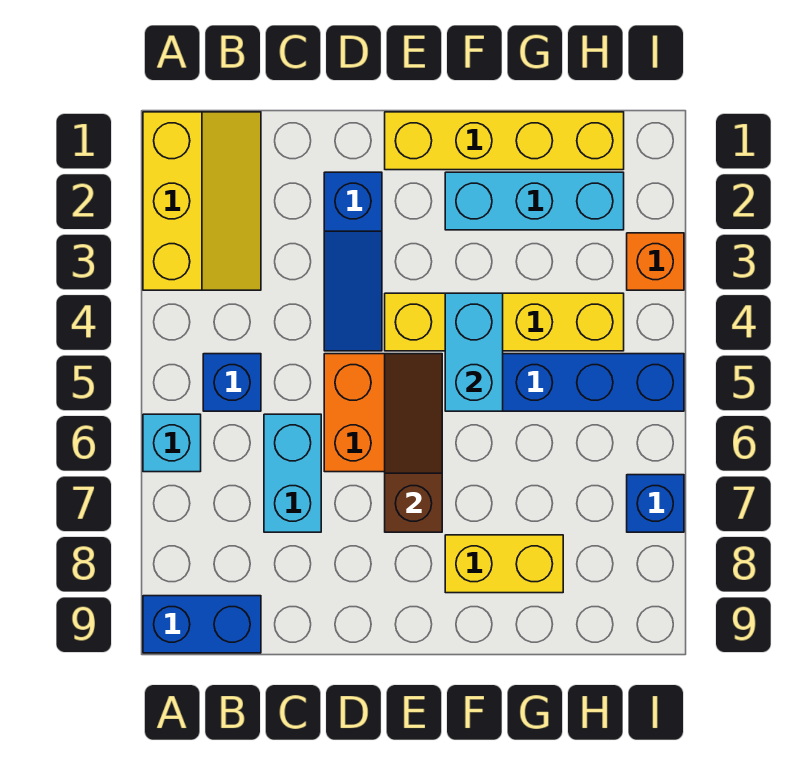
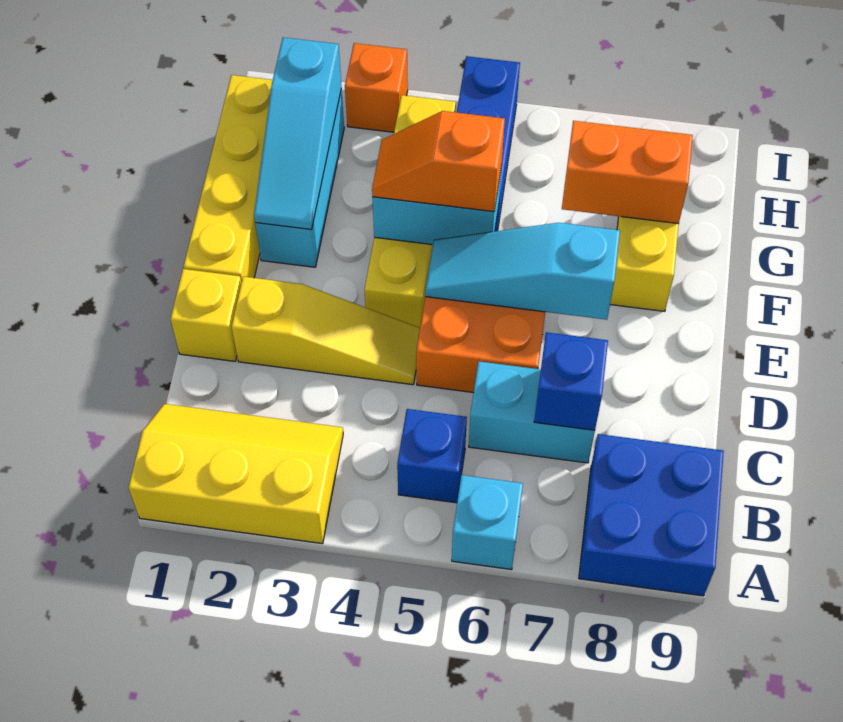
blue brick A9:B9 level 1 -> blue brick A8:B9 level 1
none -> yellow brick D1 level 1
blue slope D2:D4 level 1 top 2 -> yellow slope D2:D4 level 1 top 2
brown slope E5:E7 level 2 top 7 -> cyan slope E5:E7 level 2 top 7
none -> cyan slope F2:H2 level 2 top H
none -> orange slope F4:F5 level 3 top 5
none -> orange brick G7:G8 level 2
blue brick I7 level 1 -> blue brick C7 level 2

